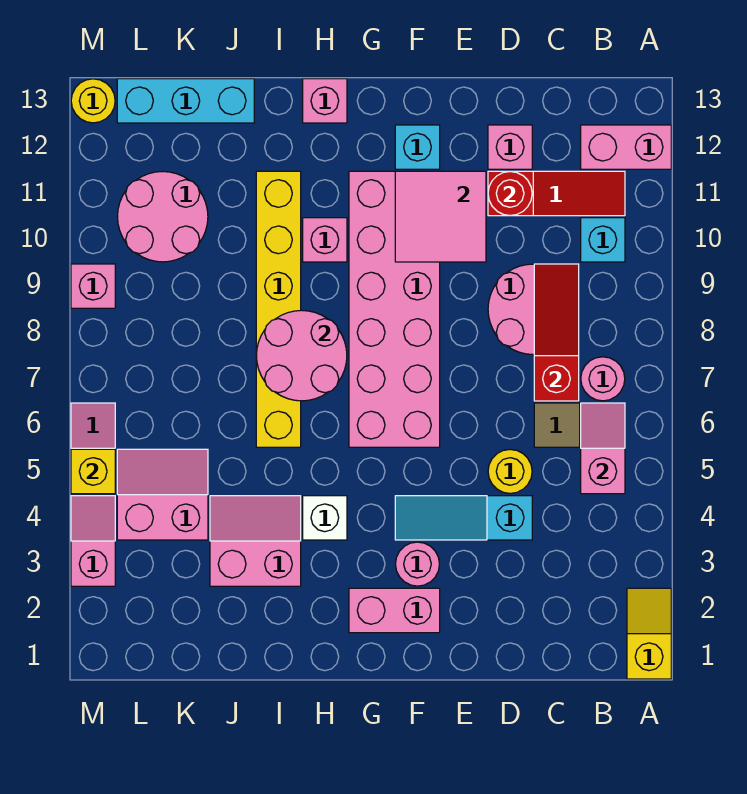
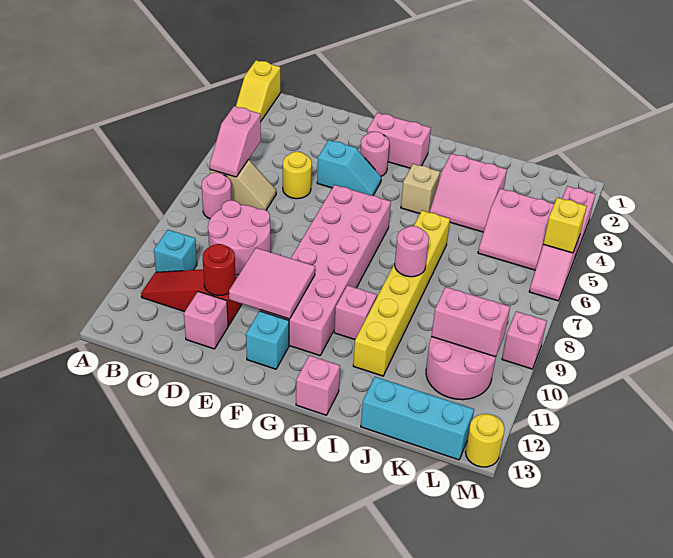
pink brick A12:B12 level 1 -> pink brick K10:L10 level 2
red slope C7:C9 level 2 top 7 -> none
cyan slope D4:F4 level 1 top D -> cyan slope E4:F4 level 1 top E
white brick H4 level 1 -> tan brick H4 level 1
pink round brick H7:I8 level 2 -> pink round brick I8 level 2

